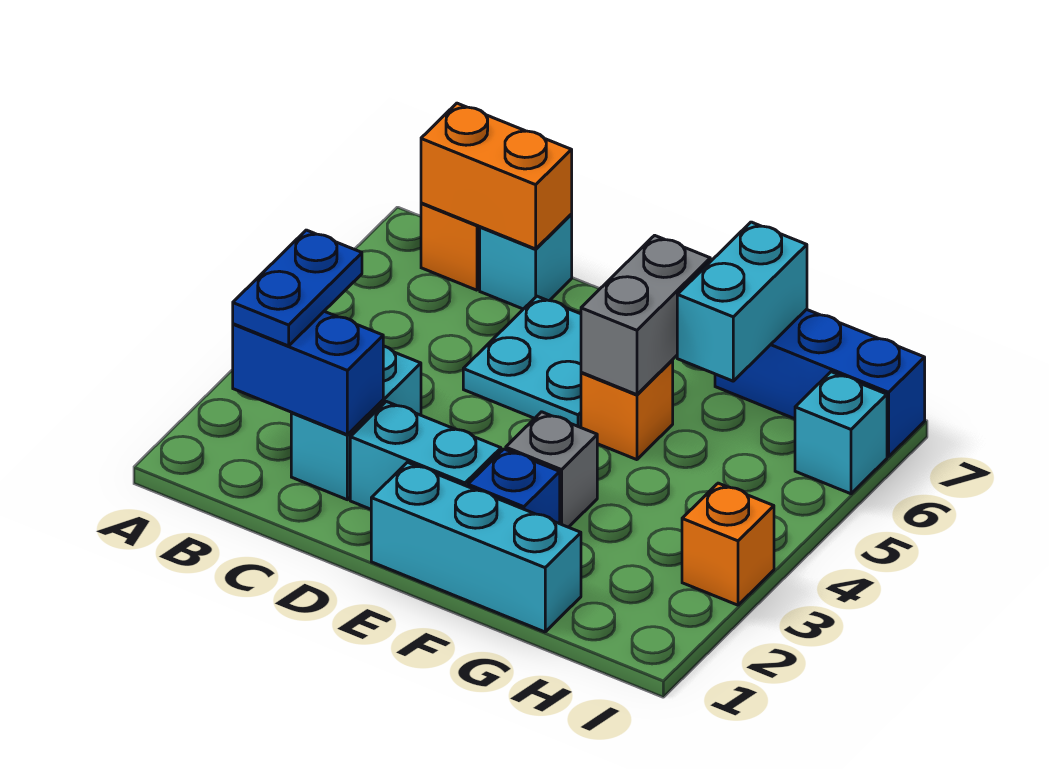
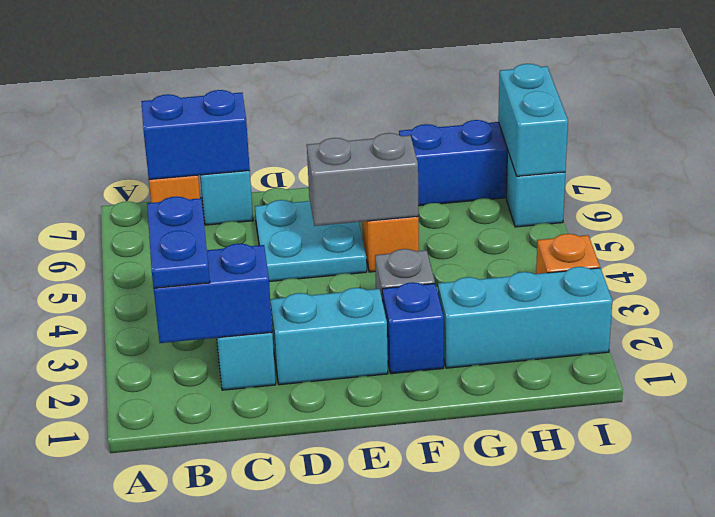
orange brick B7:C7 level 2 -> blue brick B7:C7 level 2
cyan brick E1:G1 level 1 -> cyan brick G2:I2 level 1
grey brick F5:F6 level 2 -> grey brick E5:F5 level 2
cyan brick G6:G7 level 2 -> cyan brick I6:I7 level 2

